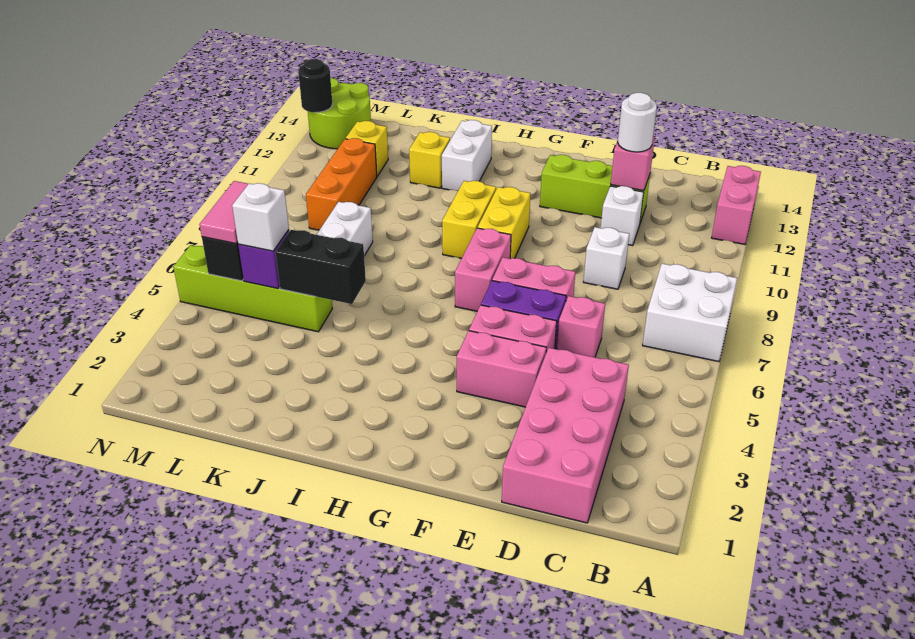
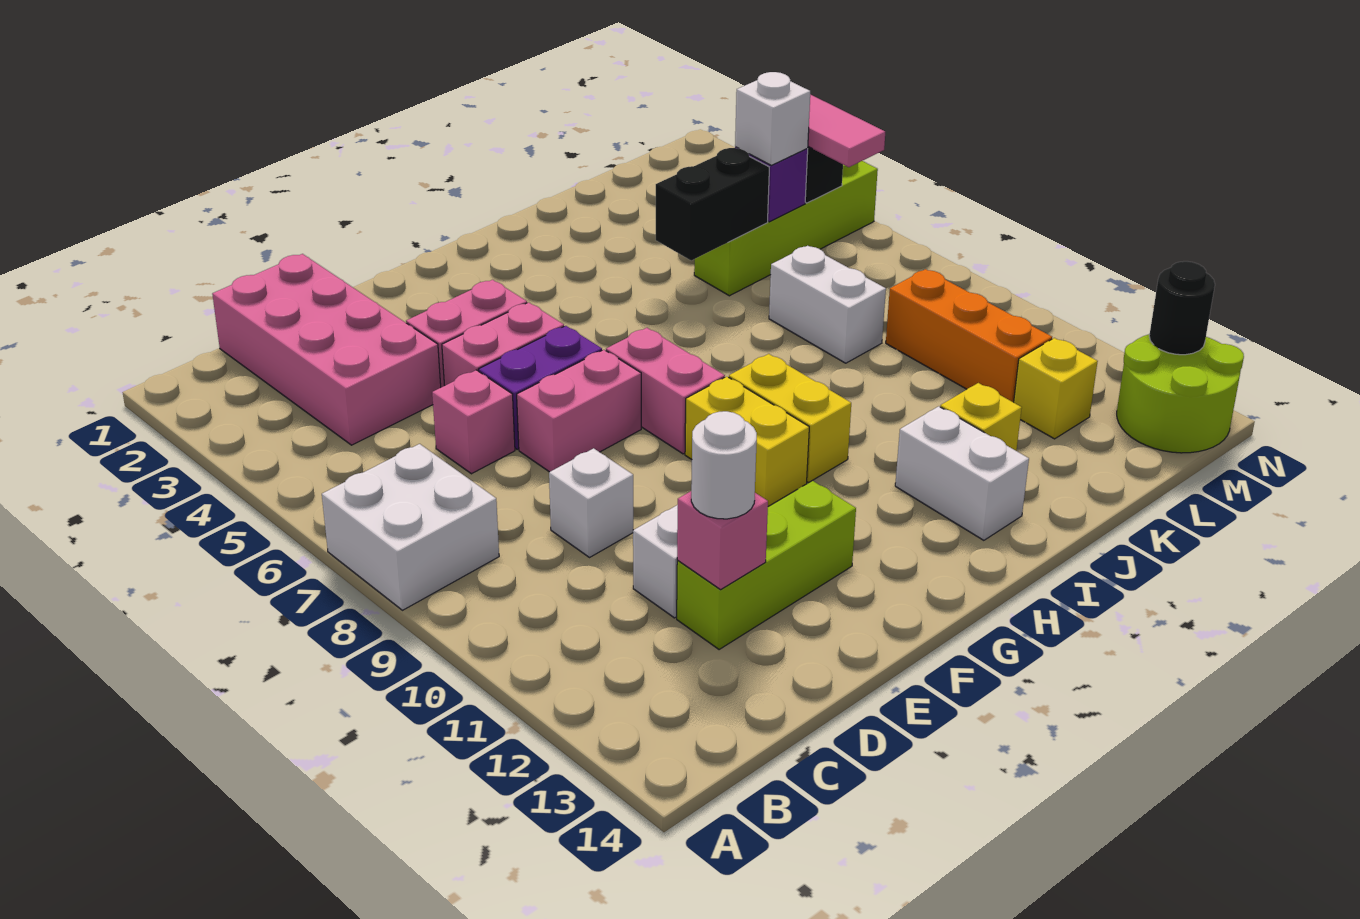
pink brick A12:A13 level 1 -> none

